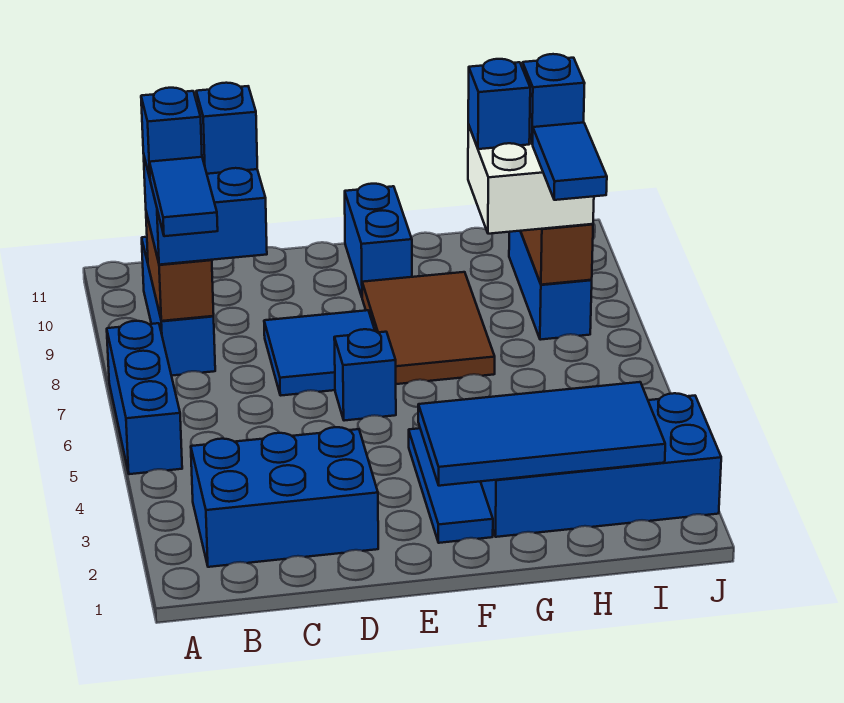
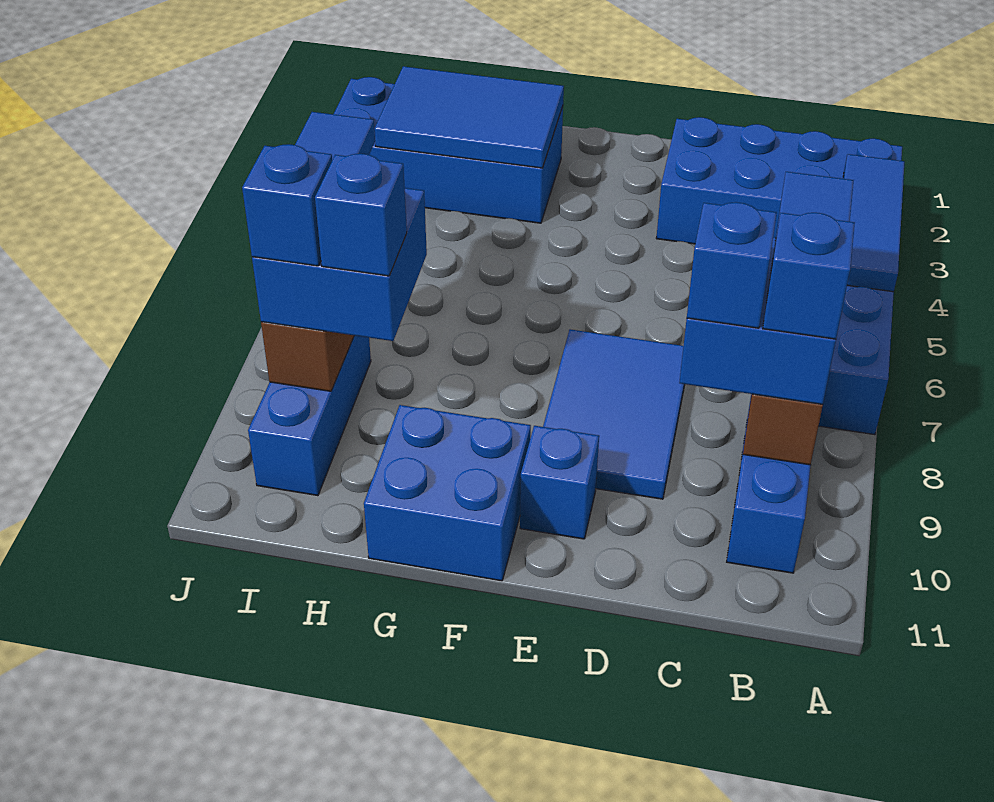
blue brick B2:D3 level 1 -> blue brick A2:D3 level 1
blue tile D7:E8 level 1 -> blue tile D7:E9 level 1
blue brick E6 level 1 -> blue brick E10 level 1
blue tile F2:F4 level 1 -> blue tile A3:A5 level 2
blue tile F2:I3 level 2 -> blue tile G2:I3 level 2
brown tile F7:G9 level 1 -> none
blue brick F10:F11 level 1 -> blue brick F10:G11 level 1
white brick H8:I9 level 3 -> blue brick H8:I9 level 3

